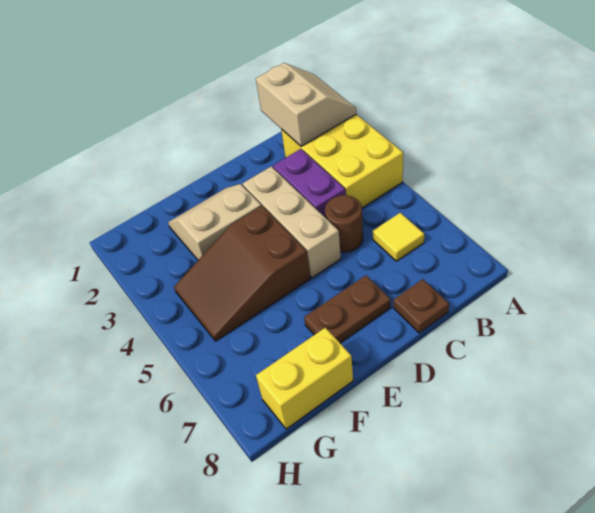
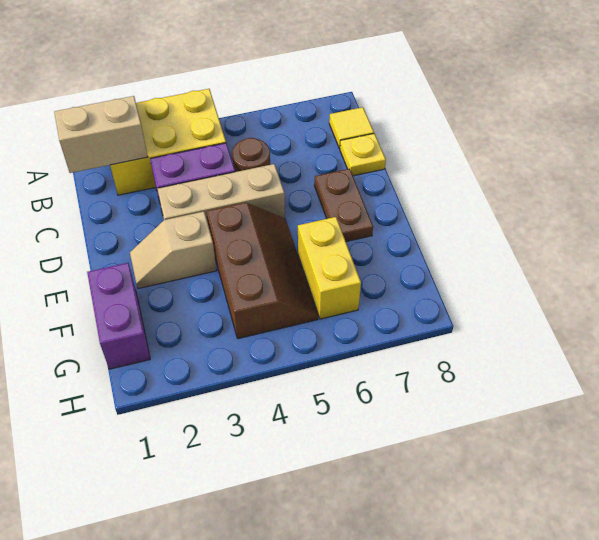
yellow tile B6 level 1 -> yellow tile B8 level 1
brown plate C8 level 1 -> yellow plate C8 level 1
tan slope E2:F3 level 1 top 3 -> tan slope E2:E3 level 1 top 3
brown slope E4:G5 level 1 top E -> brown slope E4:G5 level 1 top 4
none -> purple brick F1:G1 level 1
yellow brick F8:G8 level 1 -> yellow brick F6:G6 level 1

